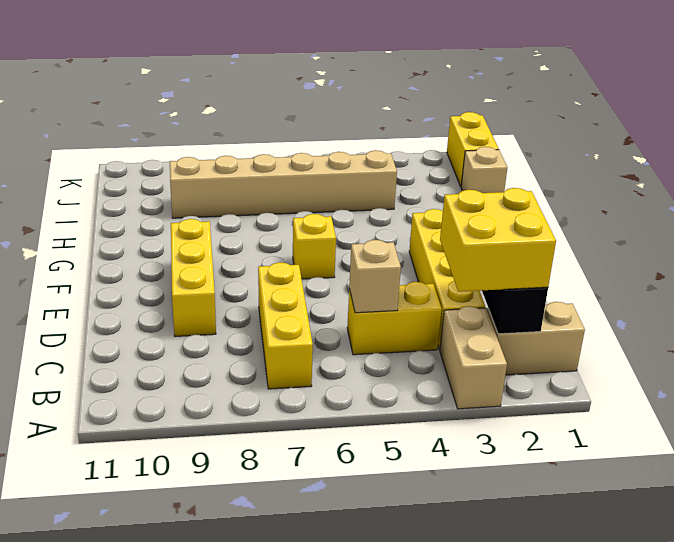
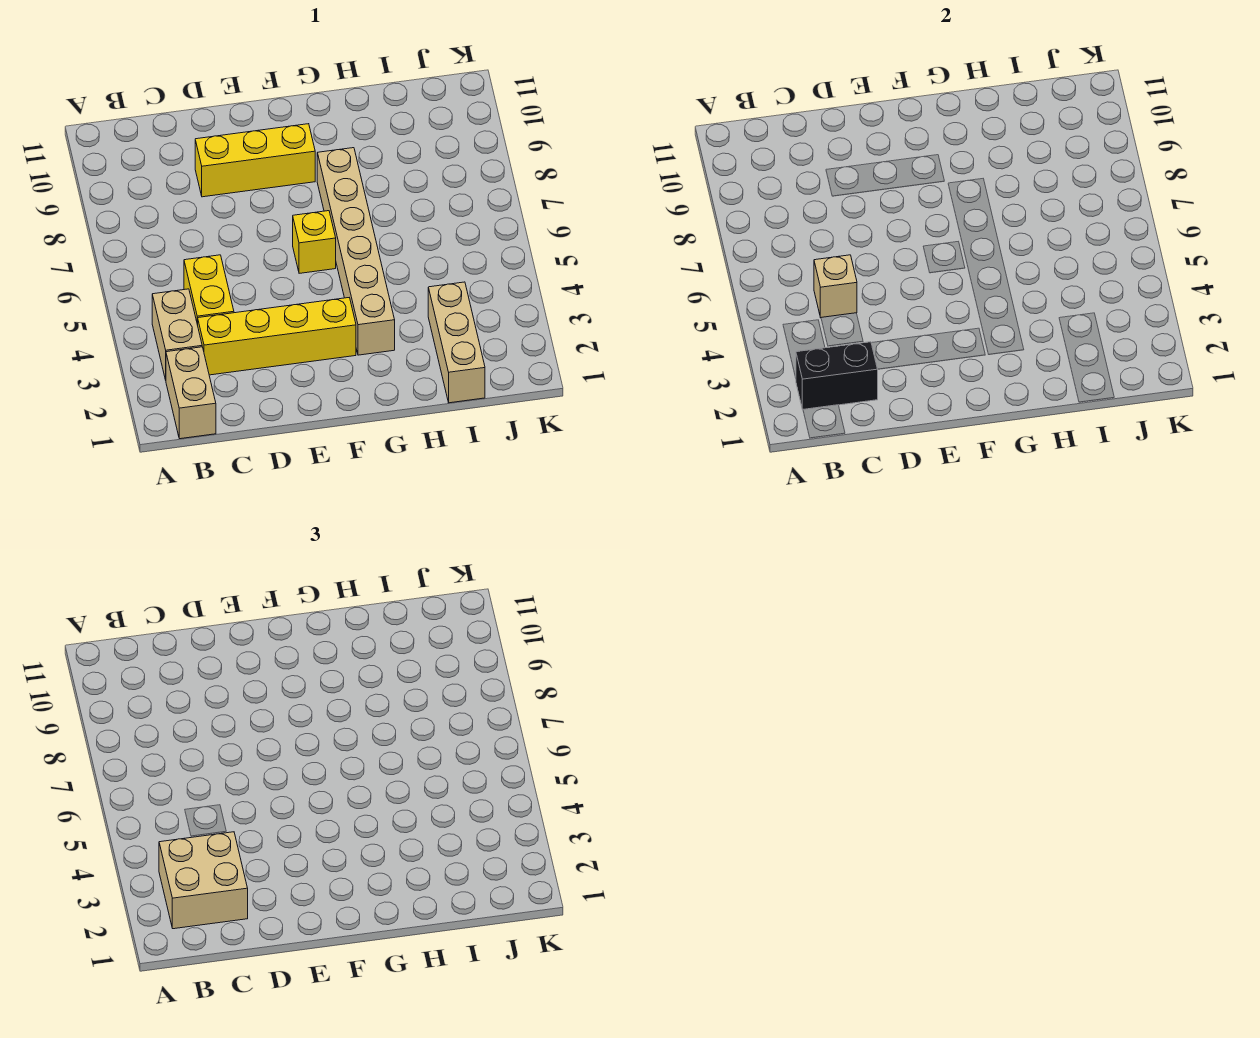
tan brick A3:B3 level 1 -> tan brick B3:B4 level 1
yellow brick B2:C3 level 3 -> tan brick B2:C3 level 3
yellow brick B7:D7 level 1 -> none
tan brick I1 level 1 -> tan brick I1:I3 level 1
tan brick I4:I9 level 1 -> tan brick G3:G8 level 1
yellow brick J1:K1 level 1 -> none

